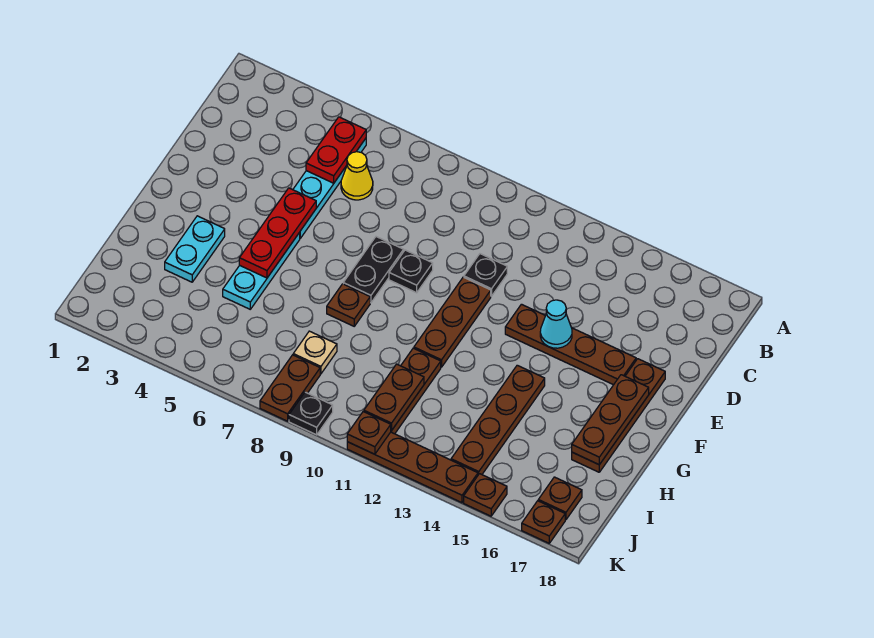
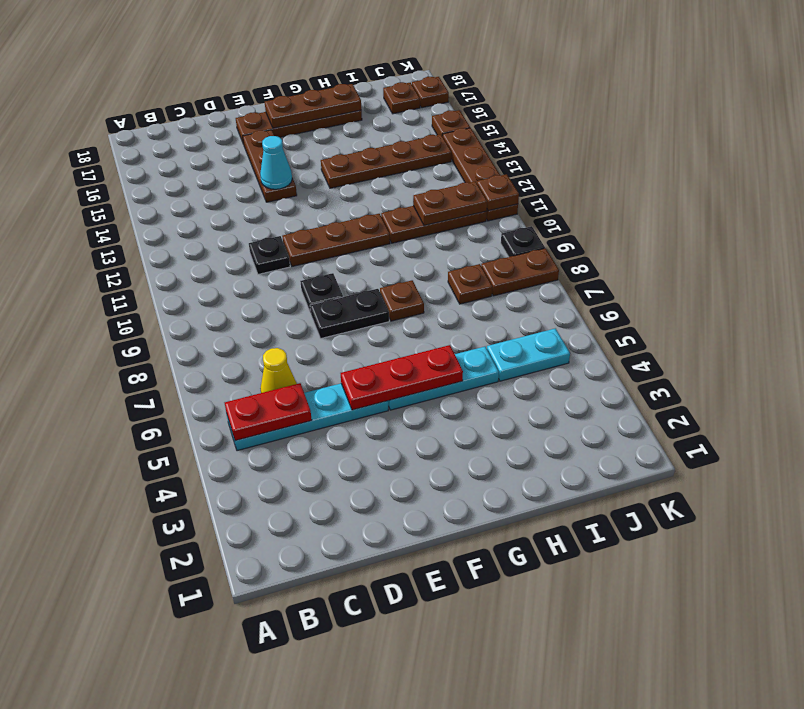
brown plate E13:E16 level 1 -> brown plate E14:E16 level 1
cyan plate G3:H3 level 1 -> cyan plate I5:J5 level 1
tan plate I8 level 1 -> brown plate I8 level 1

